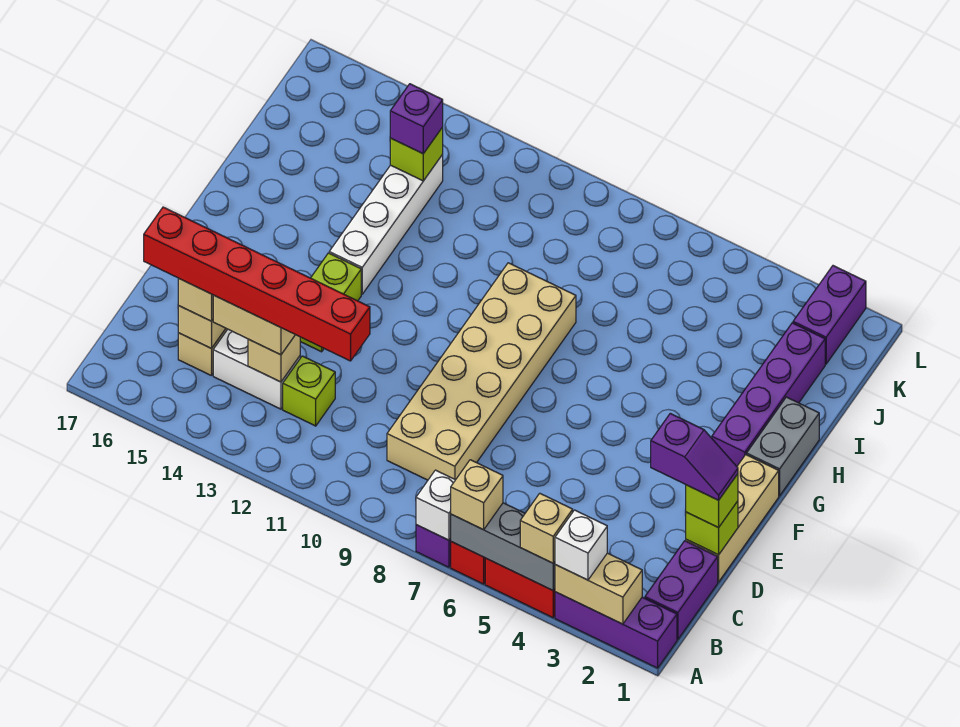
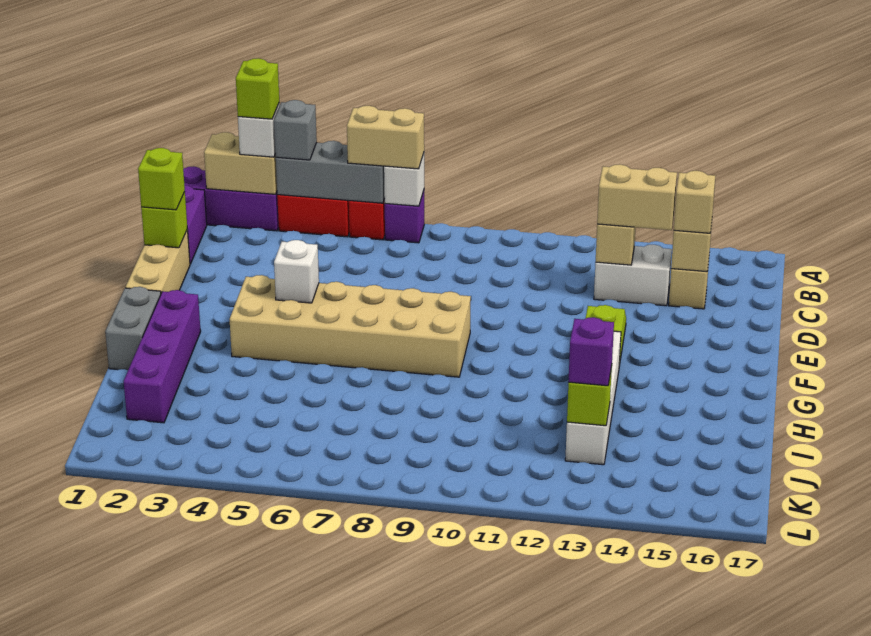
tan brick A4 level 3 -> grey brick A4 level 3
tan brick A6 level 3 -> tan brick A6:A7 level 3
tan brick C8:H9 level 1 -> tan brick F4:G9 level 1
red brick C11:C16 level 4 -> none
lime brick C12 level 1 -> lime brick A3 level 4
purple slope D1:D2 level 4 top 2 -> none
none -> white brick F5 level 2
purple brick K2:L2 level 1 -> none

